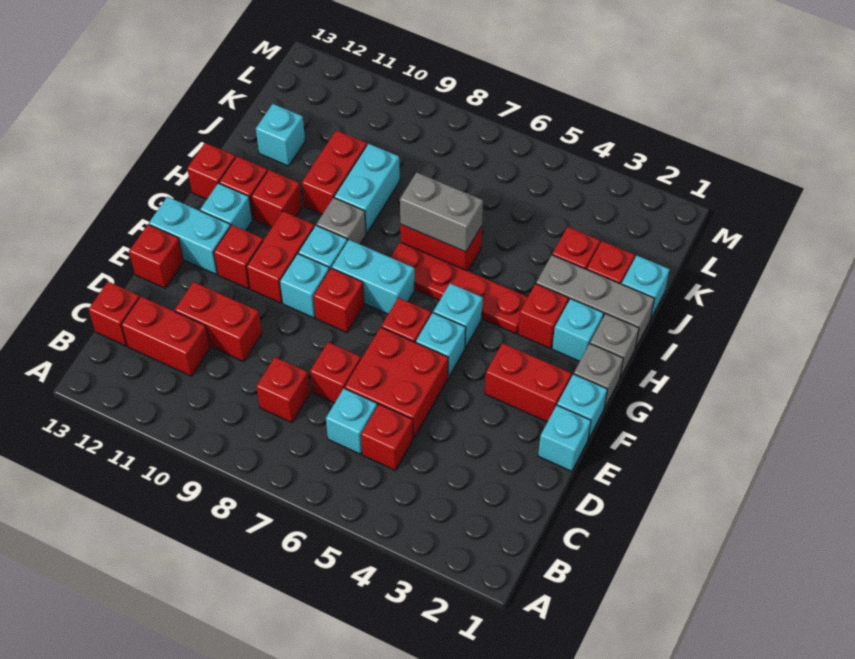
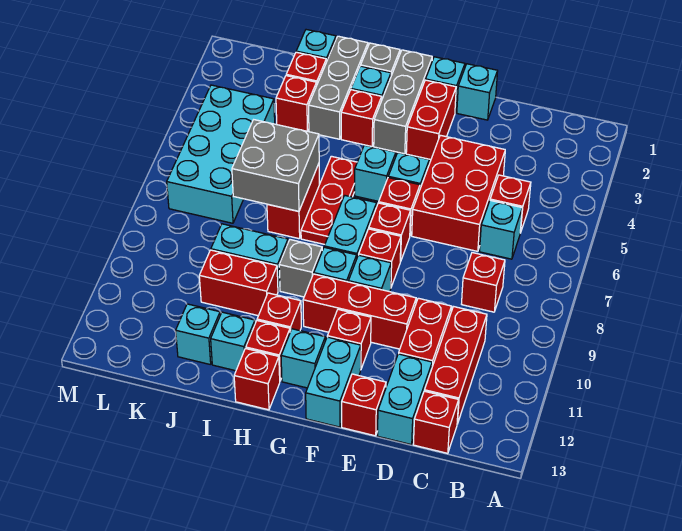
red brick C11:C12 level 1 -> red brick C10:C12 level 1
red brick D5:E6 level 1 -> red brick D4:E6 level 1
red brick D7 level 1 -> red brick F7 level 1
none -> cyan brick D12:D13 level 1
red brick F10:G10 level 1 -> red brick E10:G10 level 1
grey brick G1 level 1 -> grey brick G1:G3 level 1
red plate H4:H7 level 1 -> red plate H5:H7 level 1
grey brick I6:I7 level 2 -> grey brick I6:J7 level 2
none -> cyan brick I12 level 1
none -> cyan brick K4:L7 level 1

